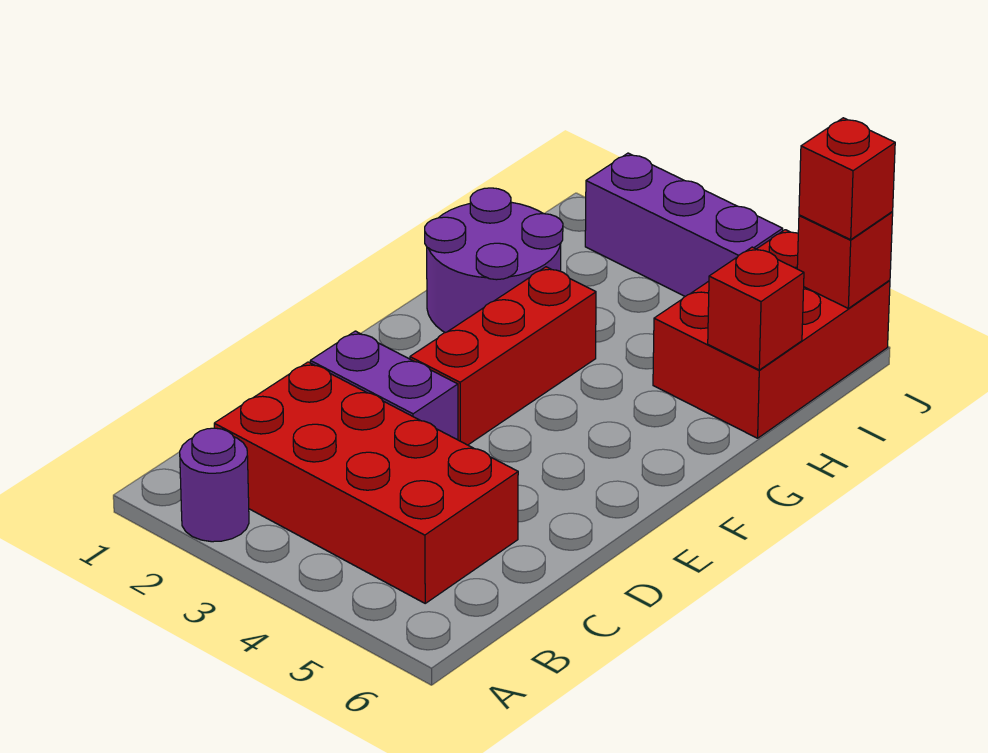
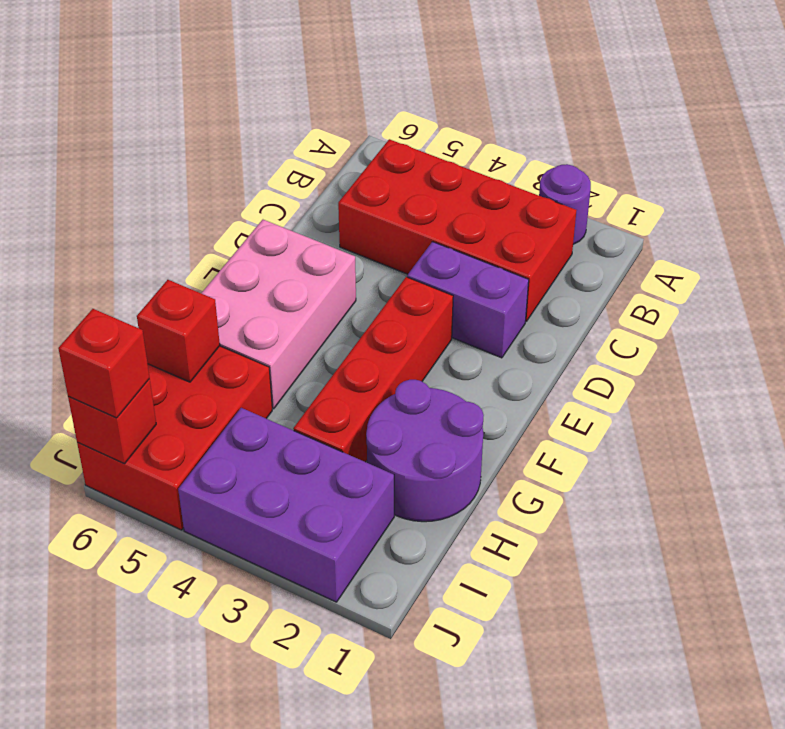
red brick E3:G3 level 1 -> red brick E3:H3 level 1
none -> pink brick E5:G6 level 1
purple brick J2:J4 level 1 -> purple brick I2:J4 level 1

